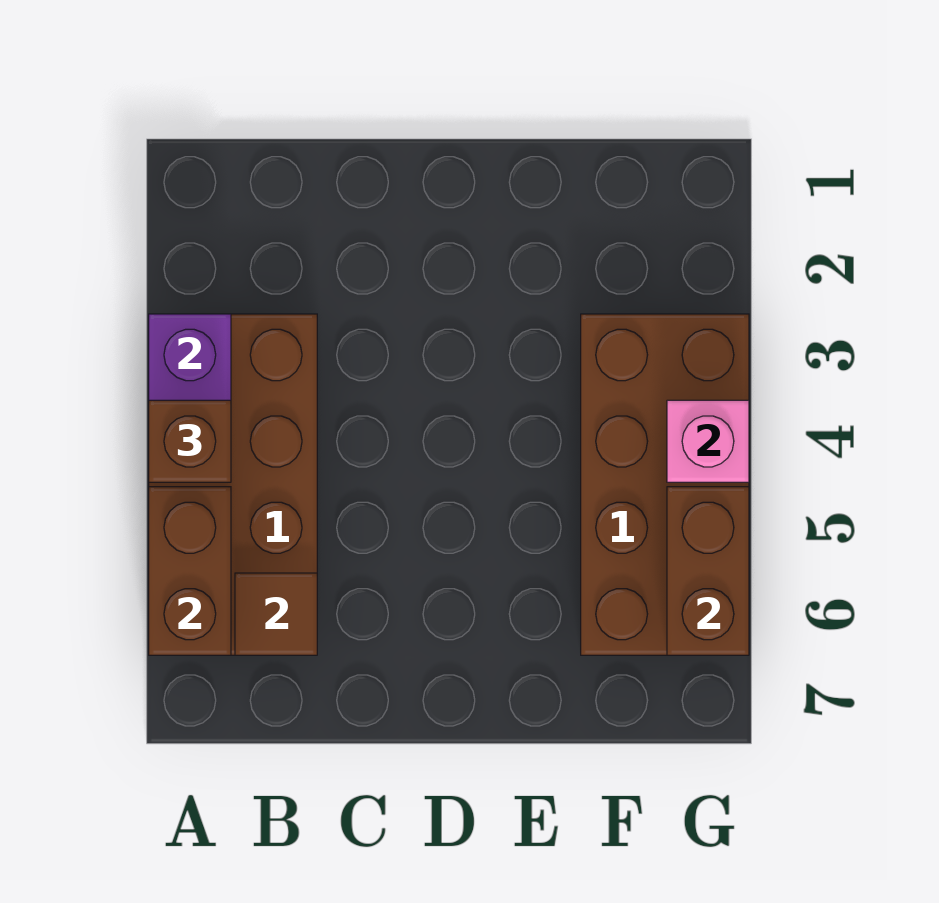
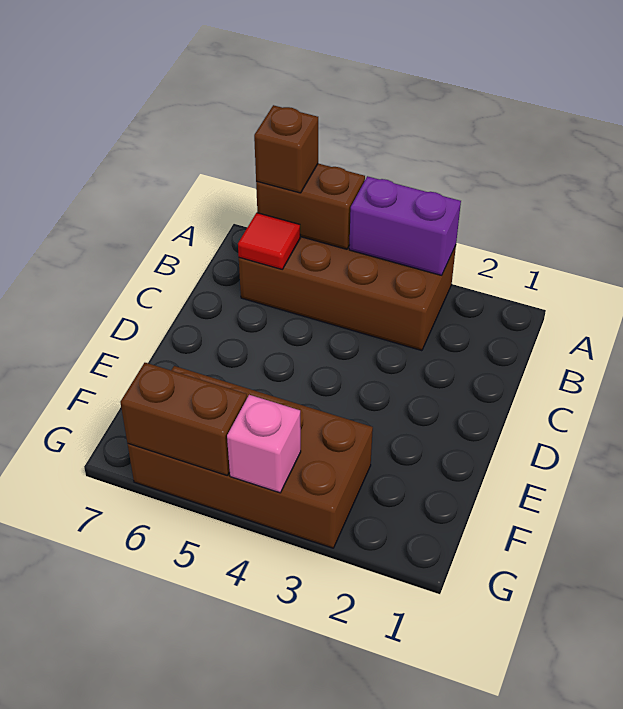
brown brick A4 level 3 -> brown brick A6 level 3
brown tile B6 level 2 -> red tile B6 level 2

